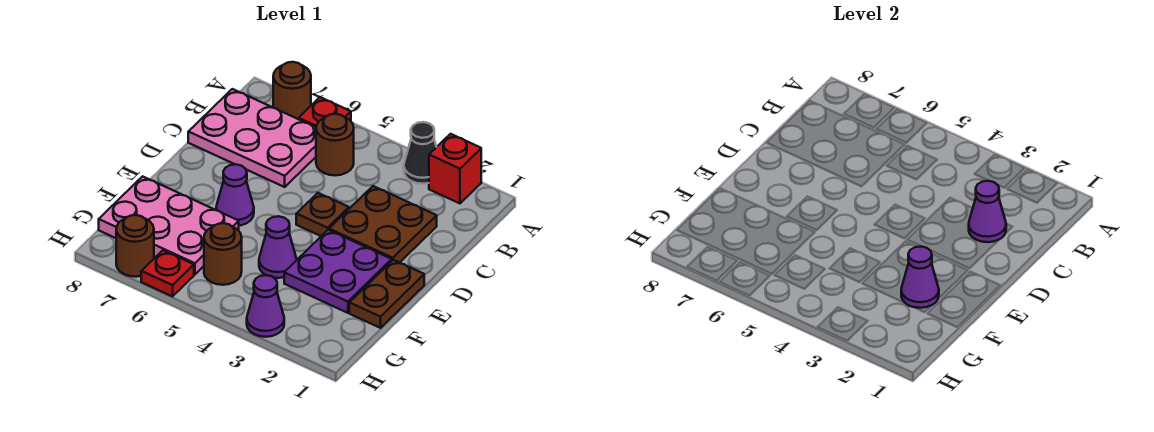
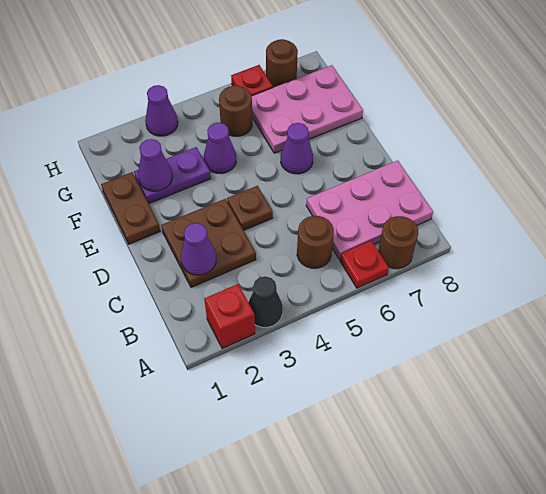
purple plate E2:F3 level 1 -> purple plate F2:F3 level 1

